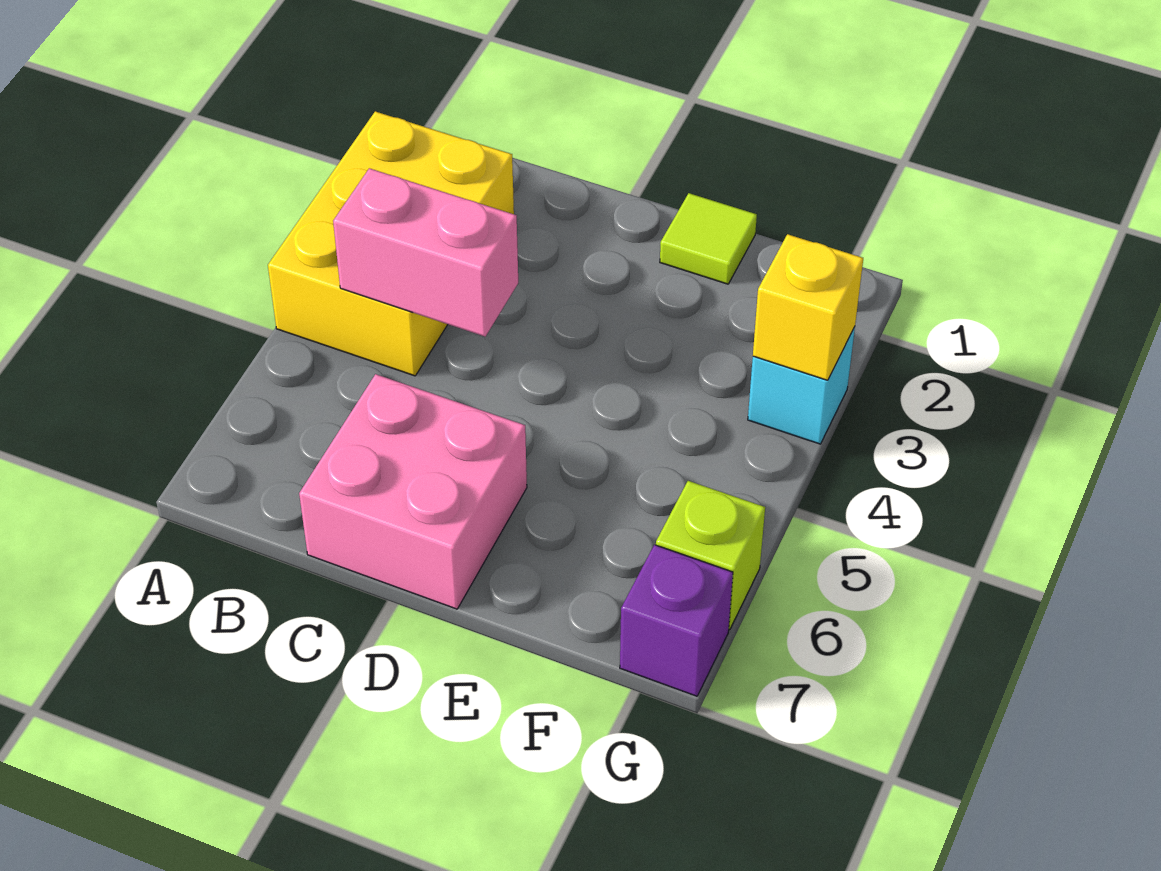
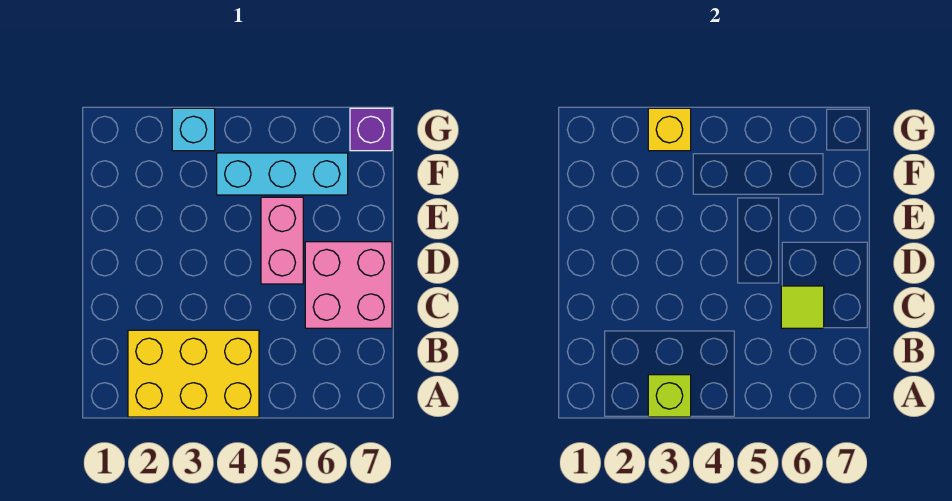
pink brick B4:C4 level 2 -> pink brick D5:E5 level 1
lime tile E1 level 1 -> lime tile C6 level 2
none -> cyan brick F4:F6 level 1
lime brick G6 level 1 -> lime brick A3 level 2

